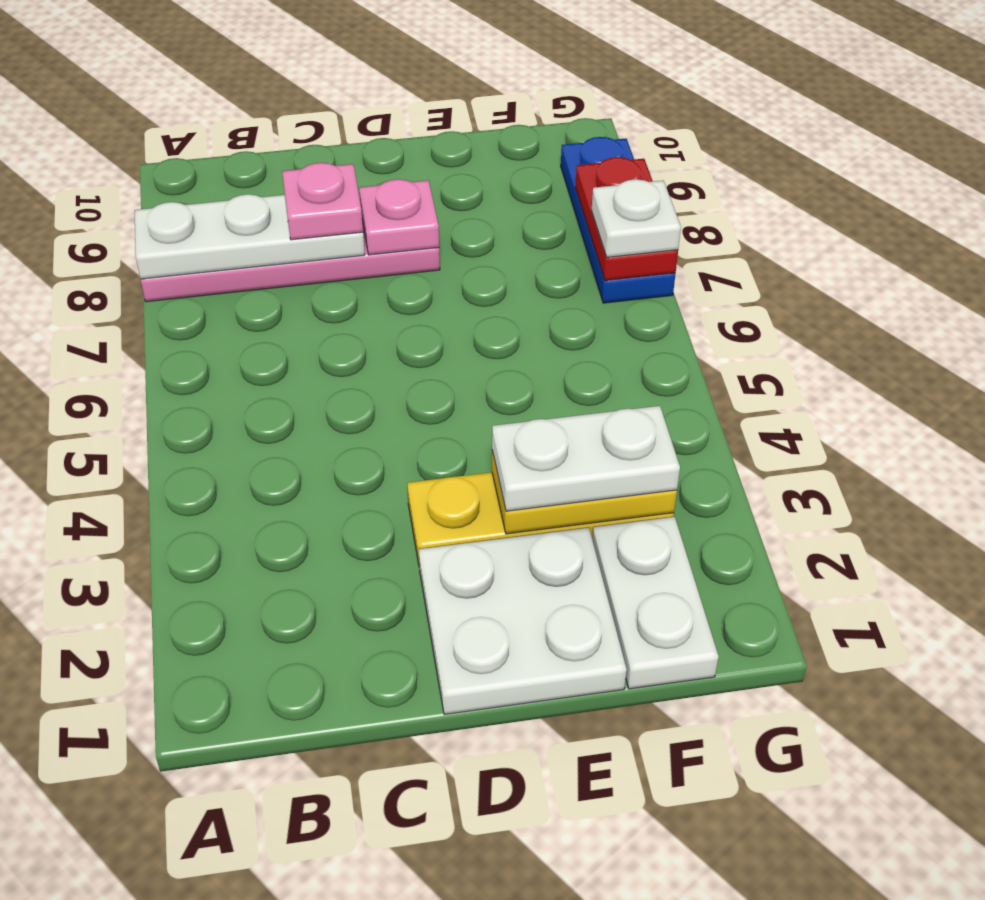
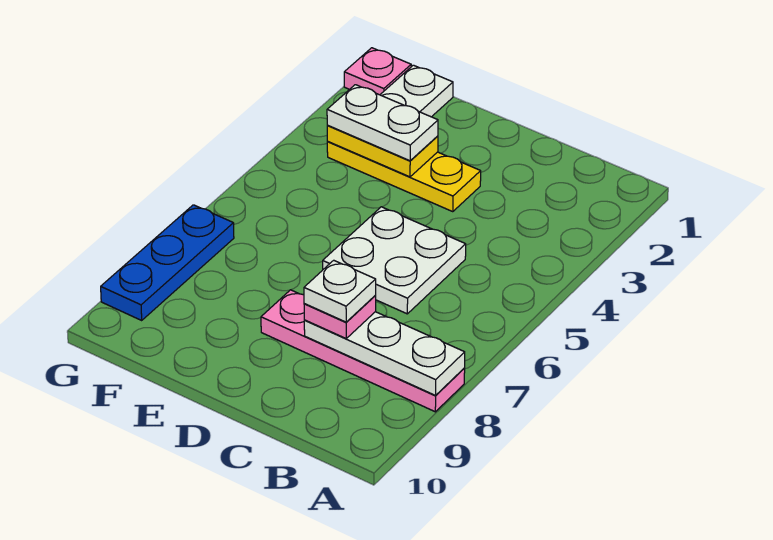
white plate D1:E2 level 1 -> white plate C5:D6 level 1
pink plate D8 level 2 -> pink plate G1 level 1
red plate G7:G8 level 2 -> none
white plate G7 level 3 -> white plate C8 level 4

